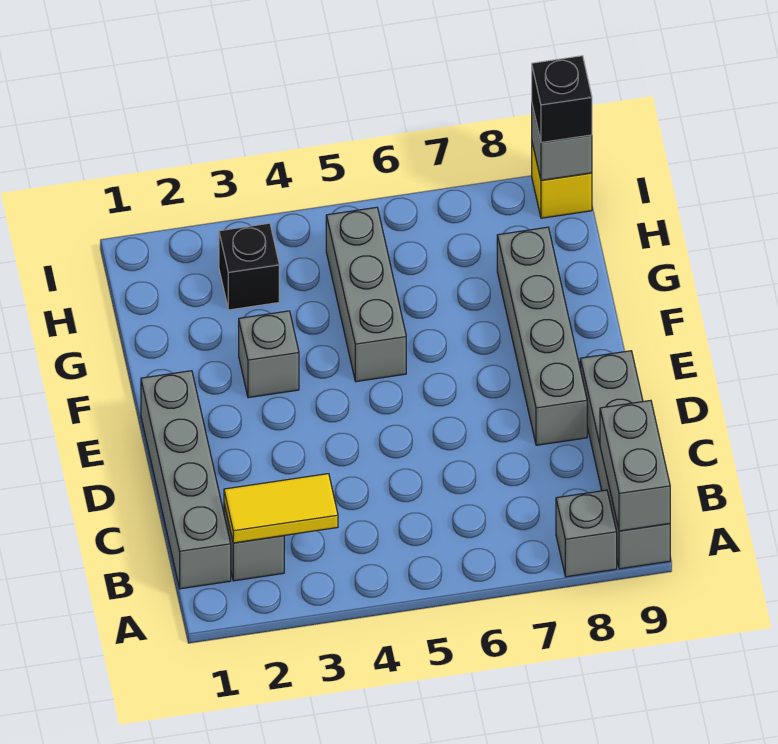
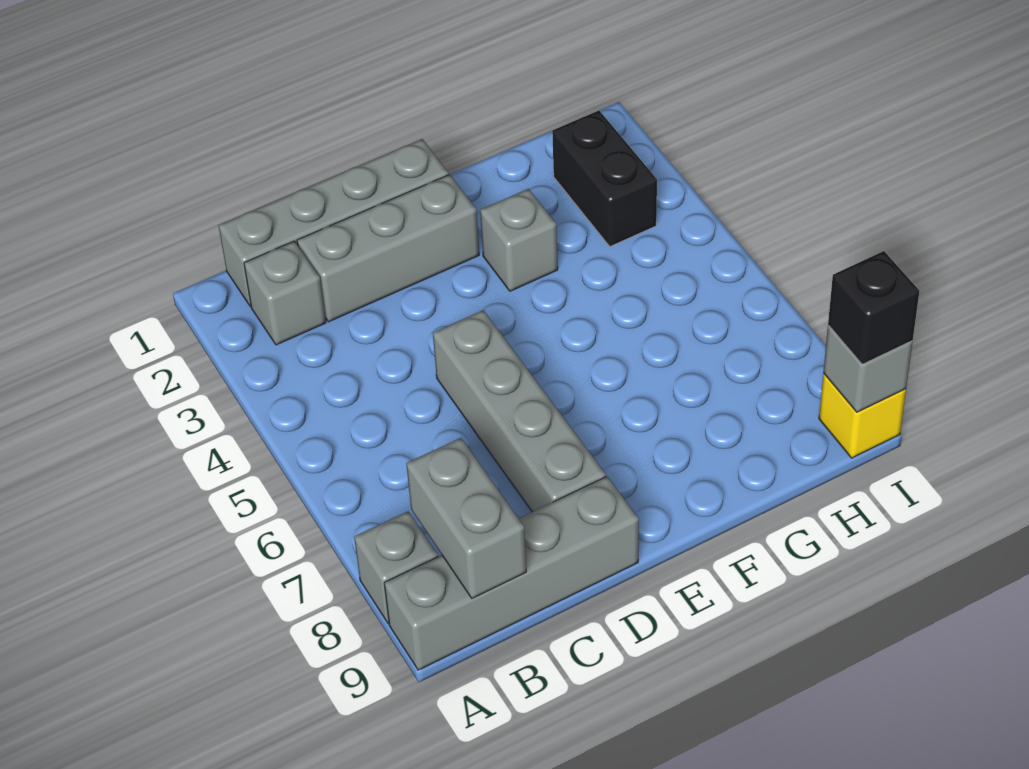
grey brick A9:B9 level 2 -> grey brick B8:B9 level 2
yellow tile B2:B3 level 2 -> none
grey brick D8:G8 level 1 -> grey brick D5:D8 level 1
grey brick F5:H5 level 1 -> grey brick C2:E2 level 1
black brick H3 level 1 -> black brick H2:H3 level 1

